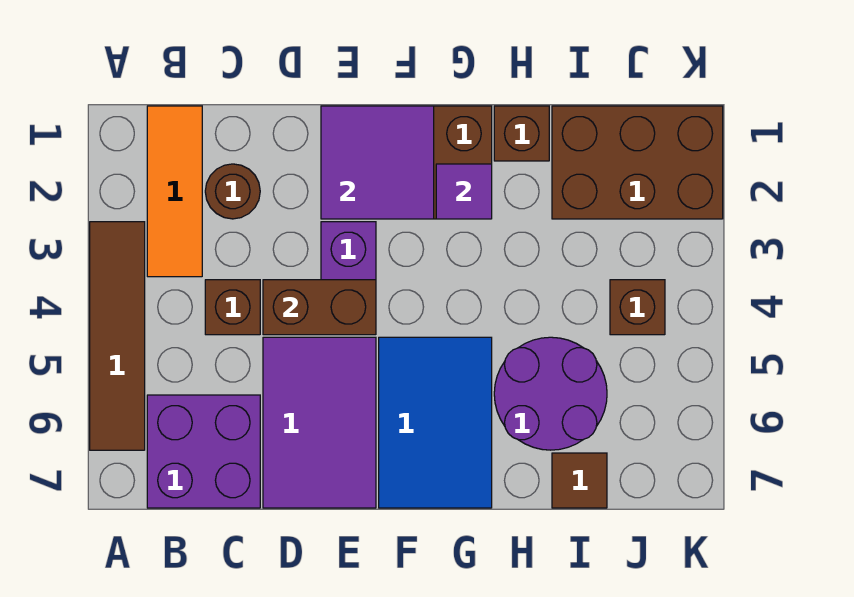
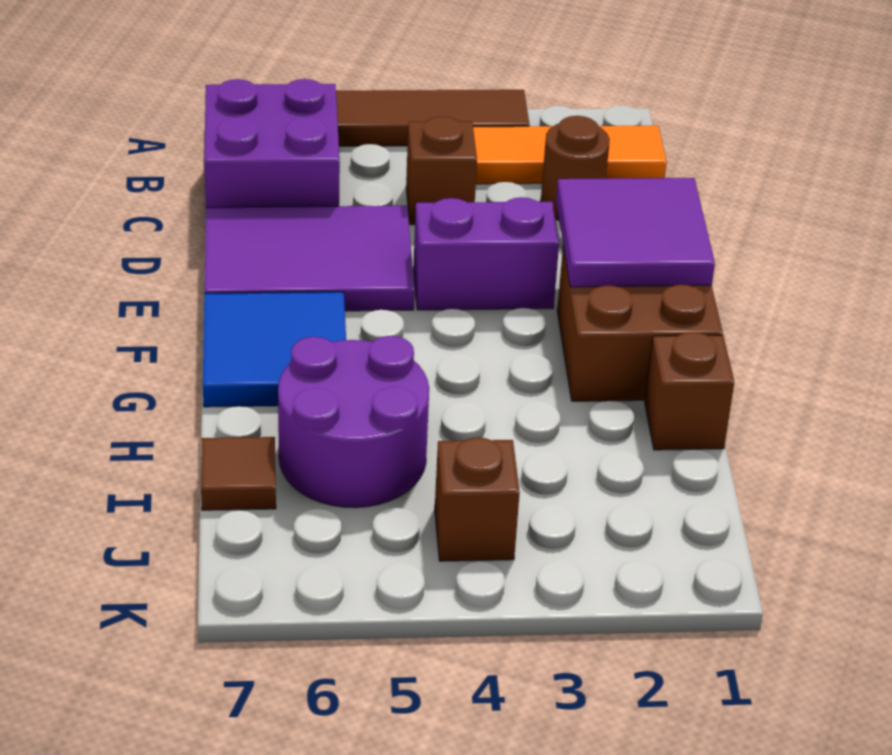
brown brick D4:E4 level 2 -> none
blue tile F5:G7 level 1 -> blue tile F6:G7 level 1
purple tile G2 level 2 -> none
brown brick I1:K2 level 1 -> none

